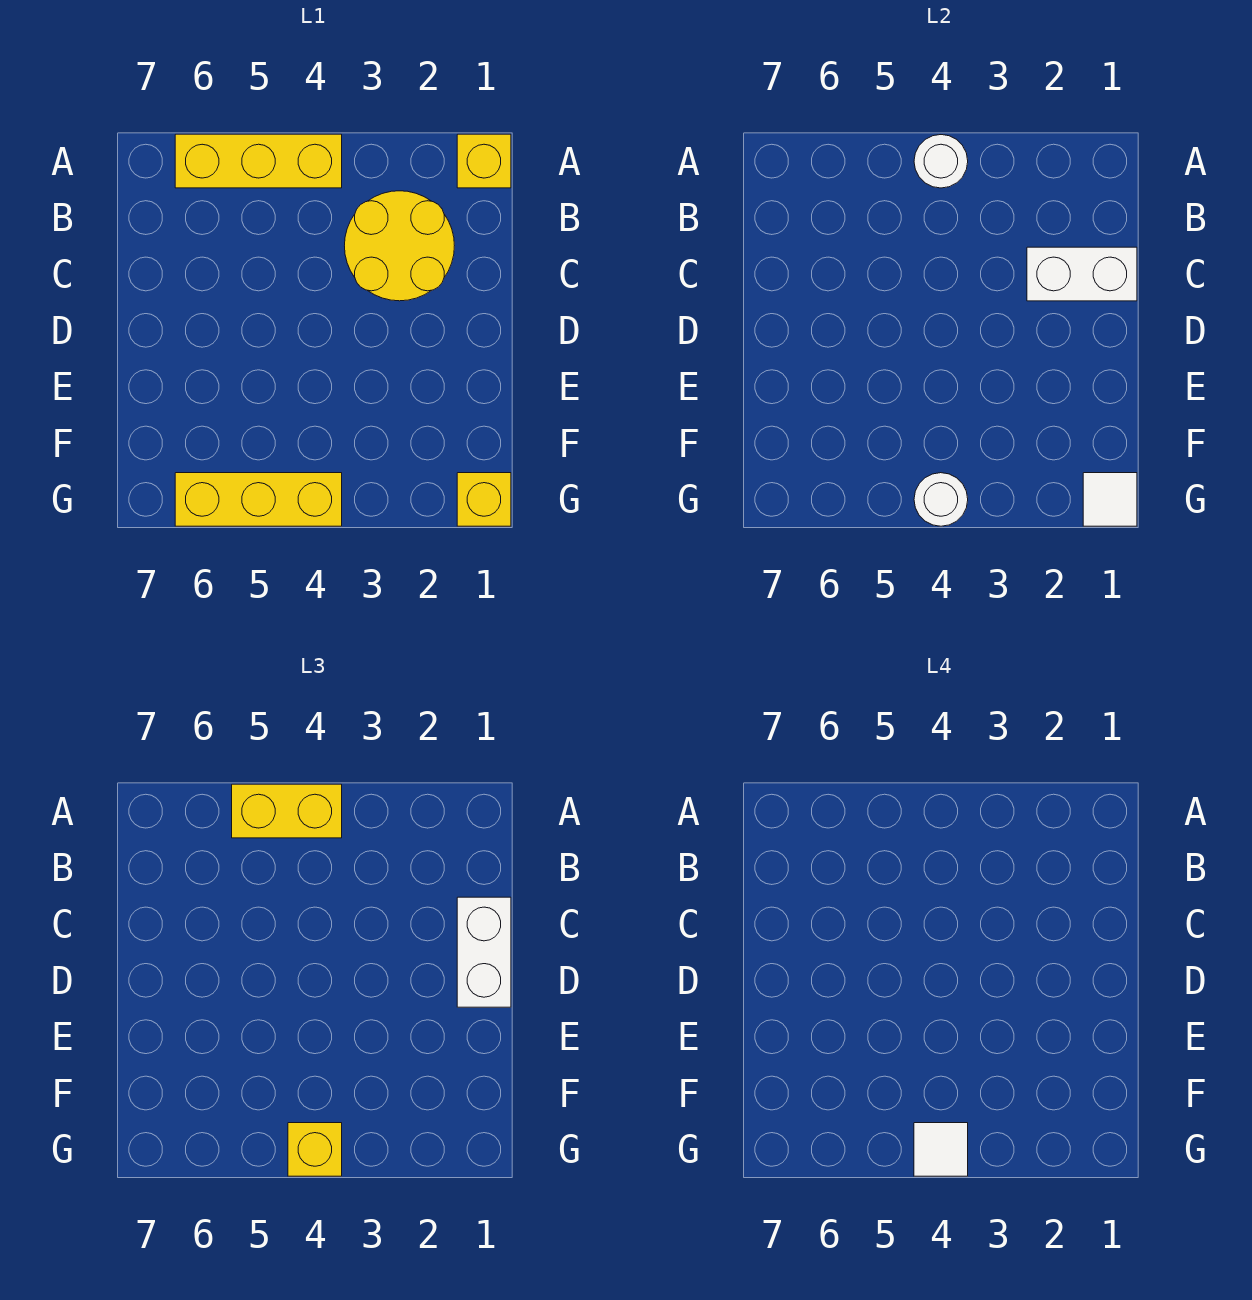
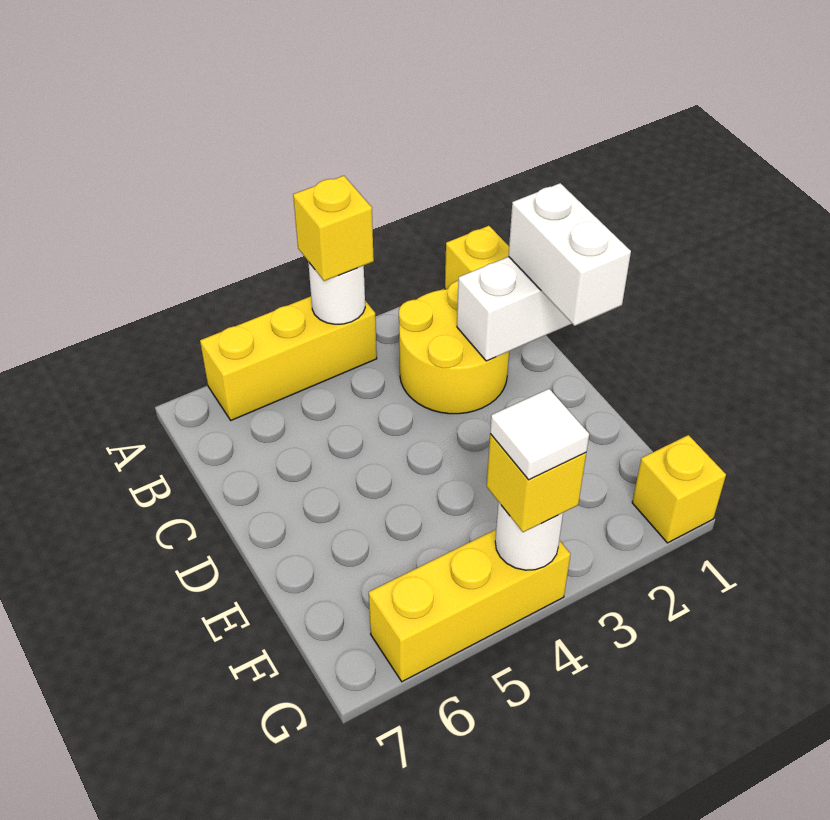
yellow brick A4:A5 level 3 -> yellow brick A4 level 3
white tile G1 level 2 -> none

